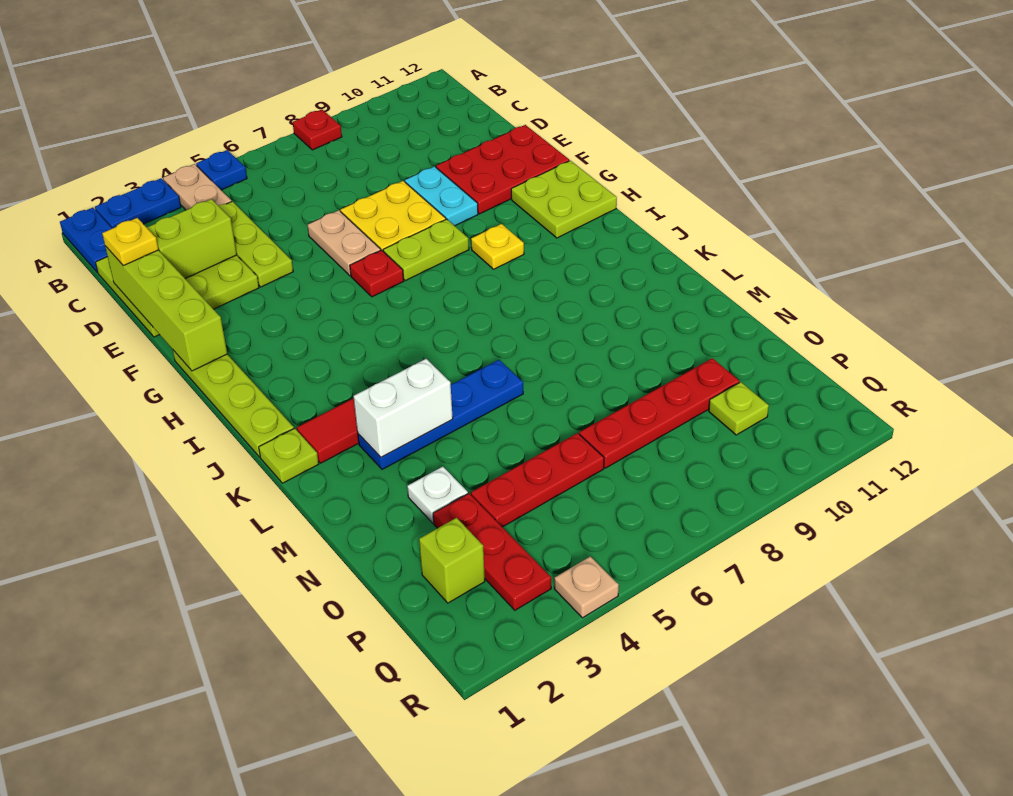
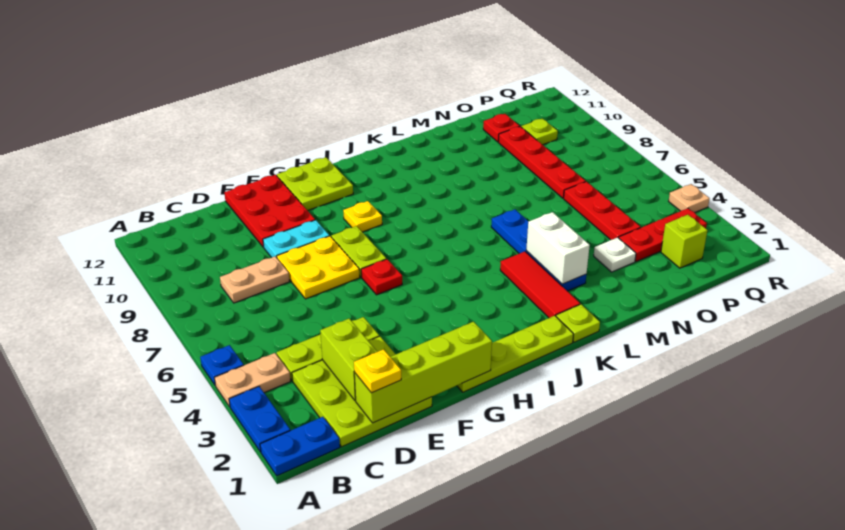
red plate A8 level 1 -> red plate O11 level 1
tan plate E6:F6 level 1 -> tan plate C8:D8 level 1

